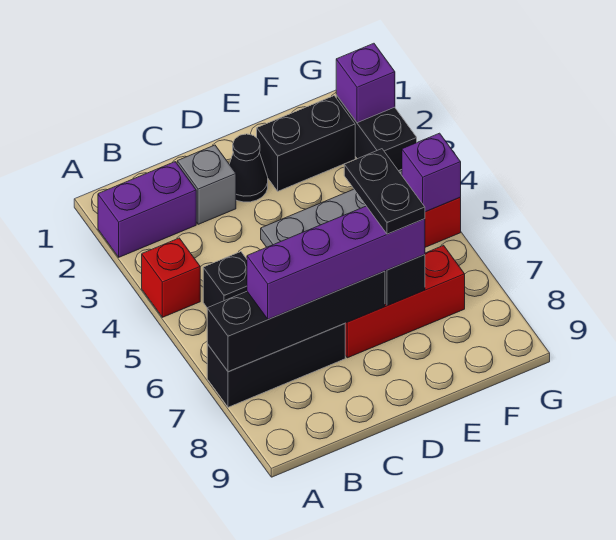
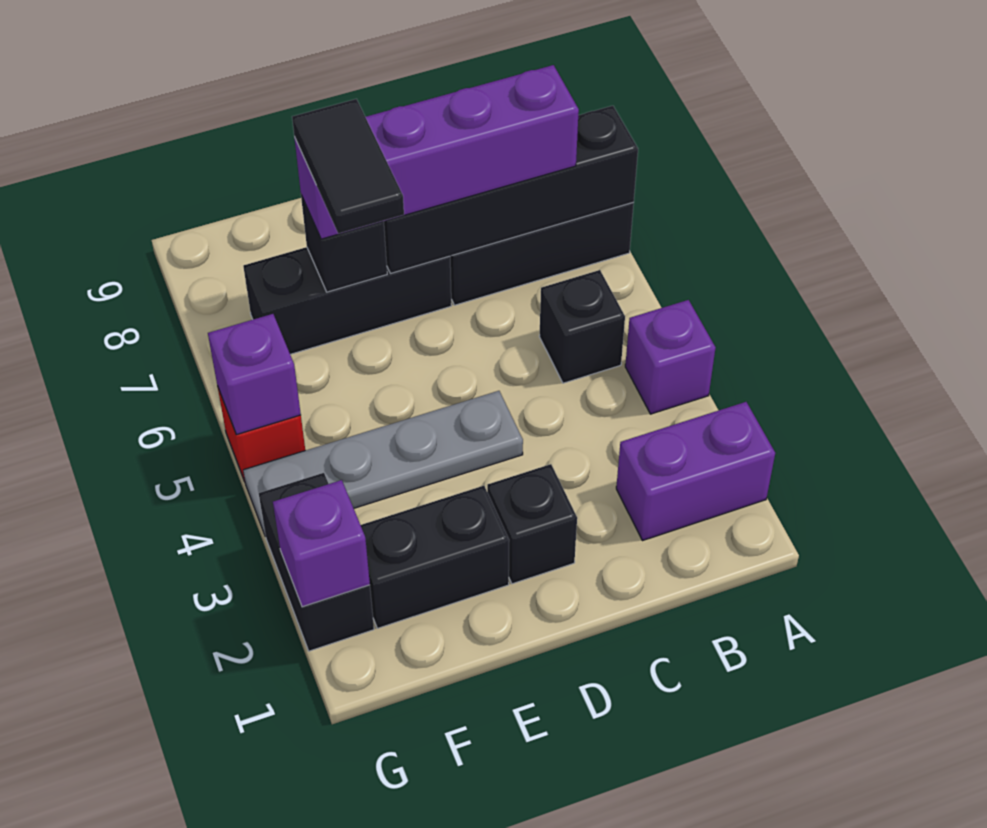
red brick A4 level 1 -> purple brick A4 level 1
grey brick C2 level 1 -> none
black cone D2 level 1 -> black brick D2 level 1
red brick D7:F7 level 1 -> black brick D7:F7 level 1
black plate E6:E7 level 4 -> black tile E6:E7 level 4

